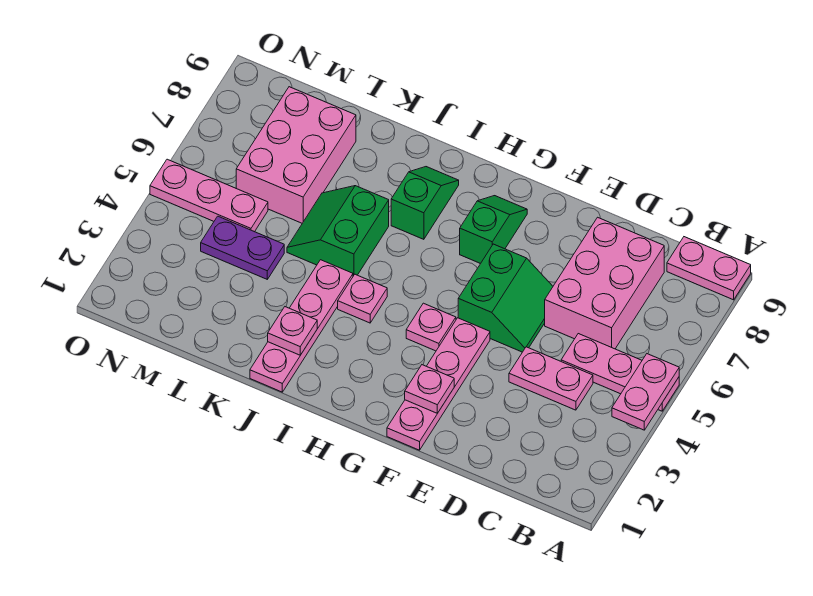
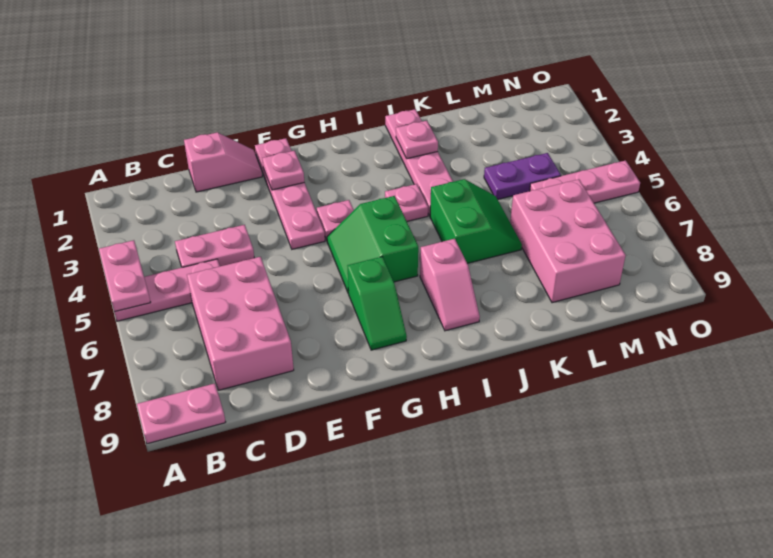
none -> pink slope D1:E1 level 1 top D
green slope E5:F6 level 1 top F -> green slope G5:H6 level 1 top H
green slope I7:I8 level 1 top 7 -> pink slope I7:I8 level 1 top 7

